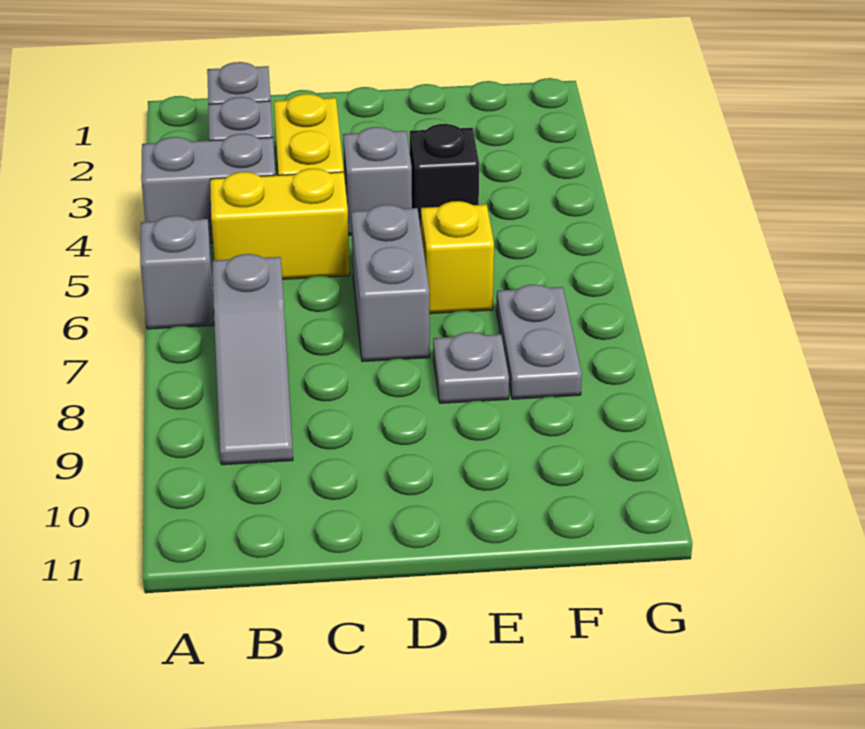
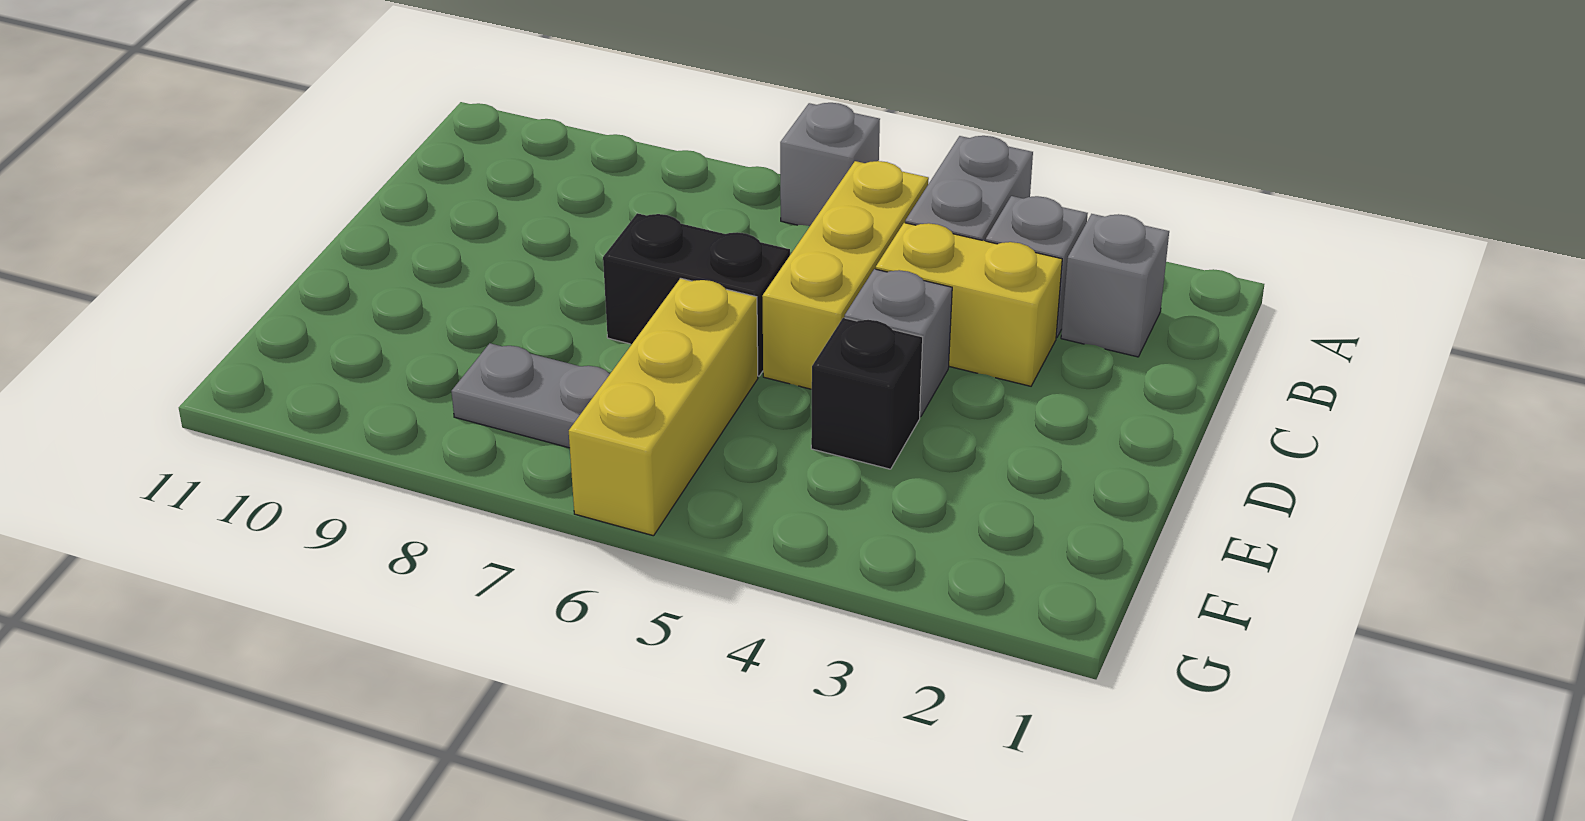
yellow brick B5:C5 level 1 -> yellow brick B5:D5 level 1
grey slope B7:B9 level 1 top 7 -> none
grey brick D6:D7 level 1 -> black brick D6:D7 level 1
yellow brick E6 level 1 -> yellow brick E6:G6 level 1
grey plate E8 level 1 -> none

